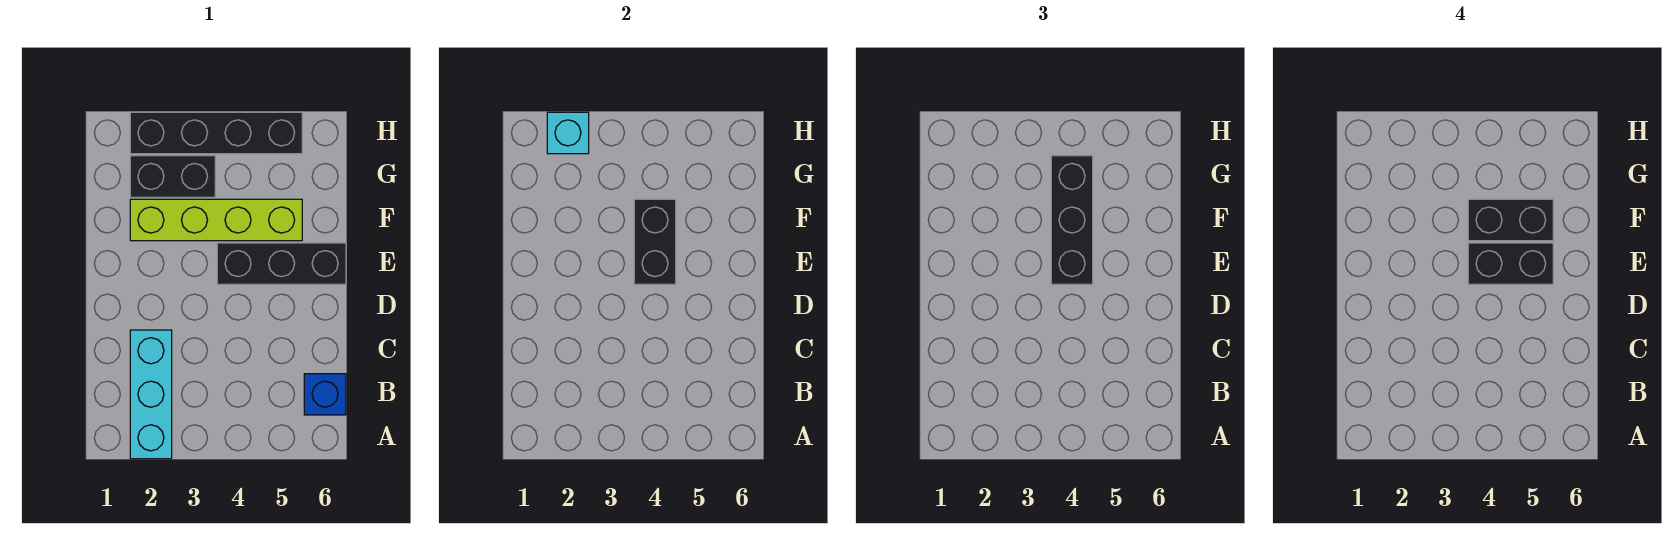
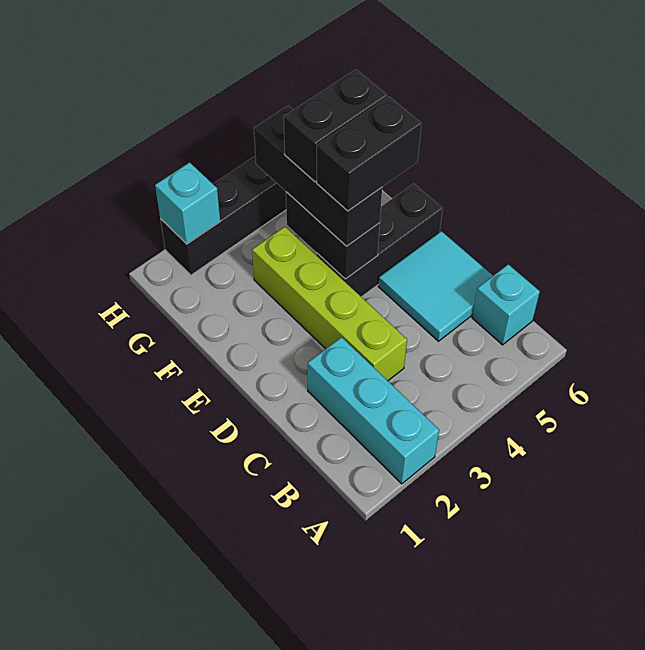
blue brick B6 level 1 -> cyan brick B6 level 1
none -> cyan tile C5:D6 level 1
lime brick F2:F5 level 1 -> lime brick C3:F3 level 1
black brick G2:G3 level 1 -> none

